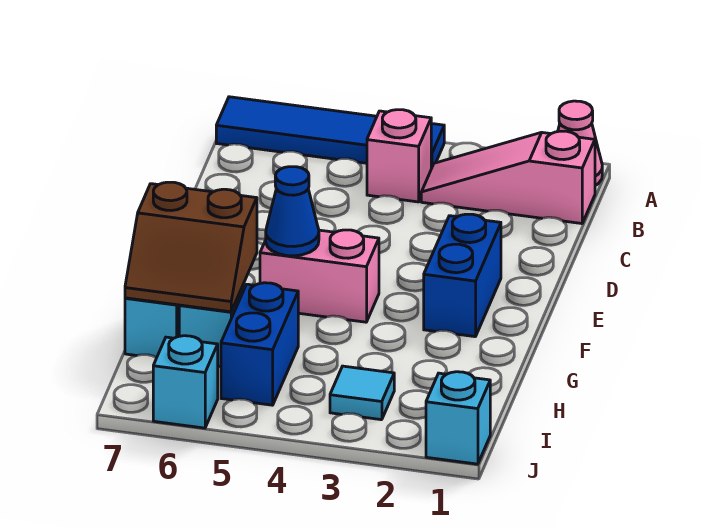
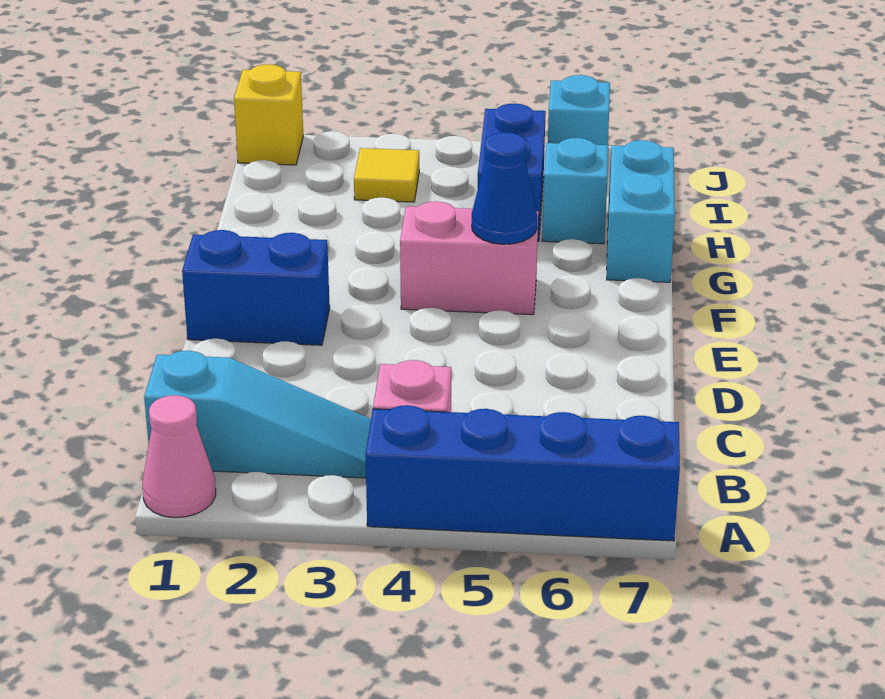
blue tile A4:A7 level 1 -> blue brick A4:A7 level 1
pink slope B1:B3 level 1 top 1 -> cyan slope B1:B3 level 1 top 1
blue brick E2:F2 level 1 -> blue brick E1:E2 level 1
brown slope G6:H7 level 2 top G -> none
cyan tile I3 level 1 -> yellow tile I3 level 1
cyan brick J1 level 1 -> yellow brick J1 level 1

